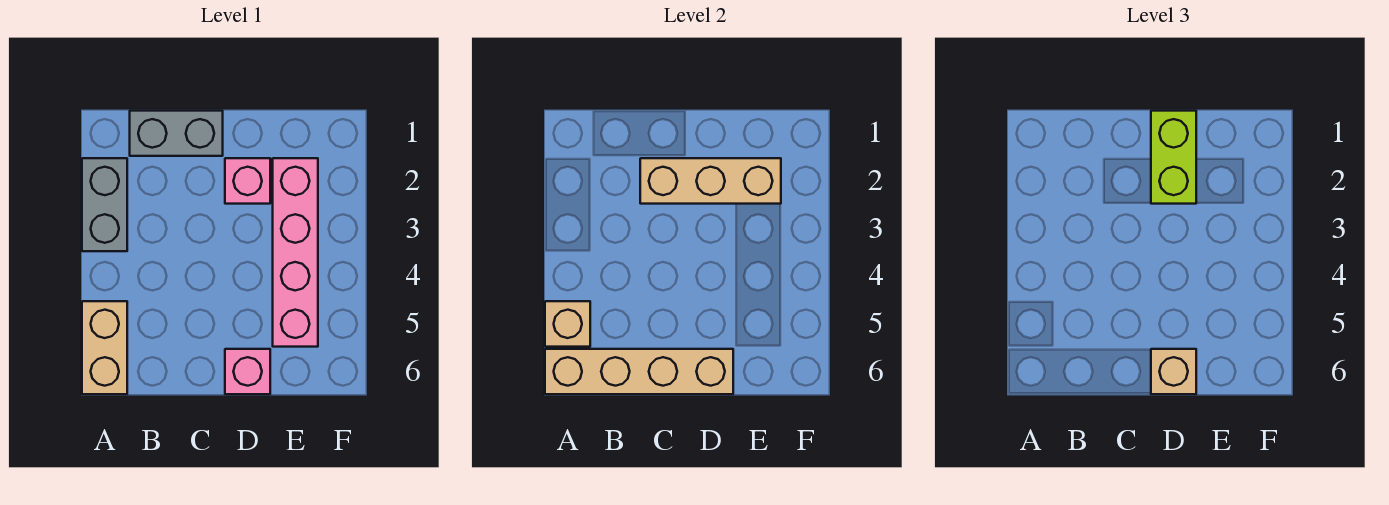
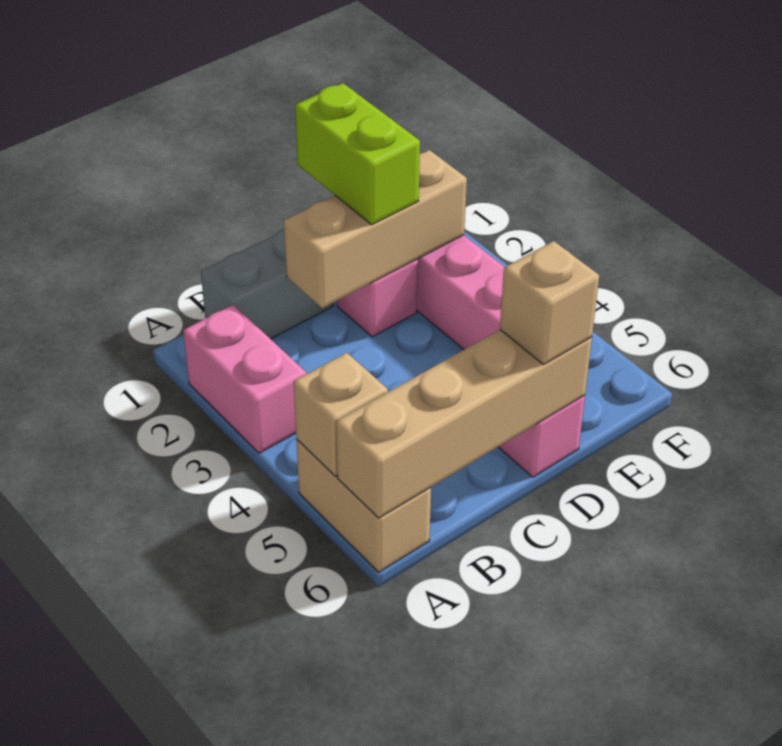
grey brick A2:A3 level 1 -> pink brick A2:A3 level 1

